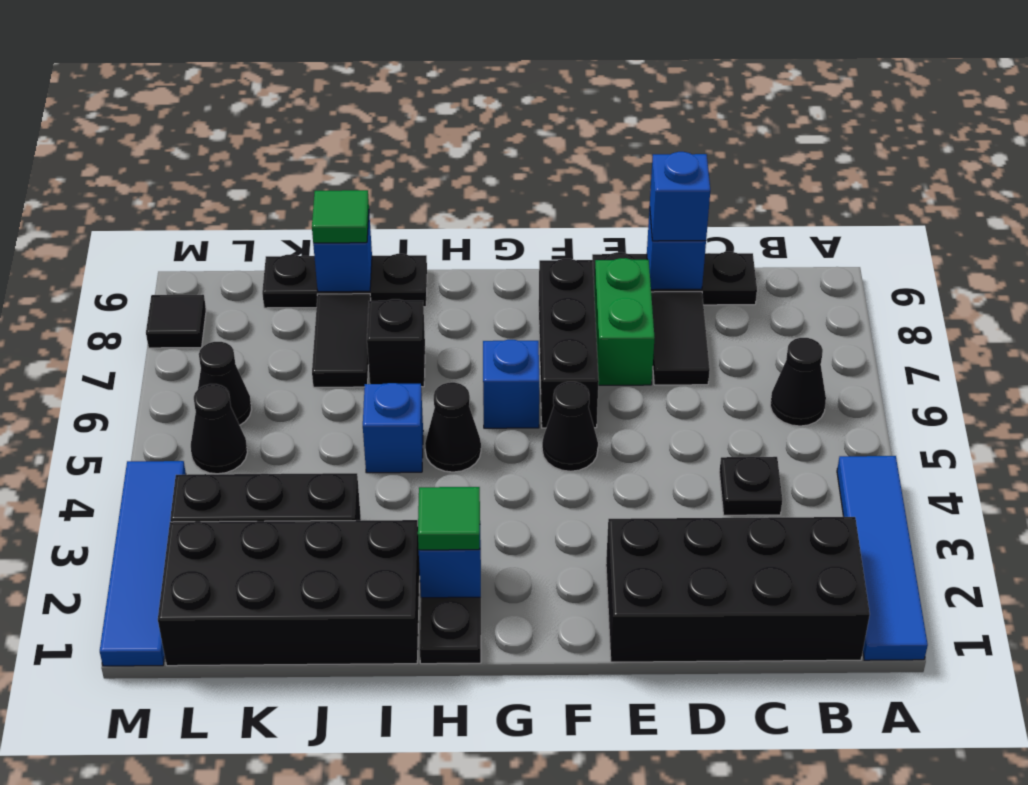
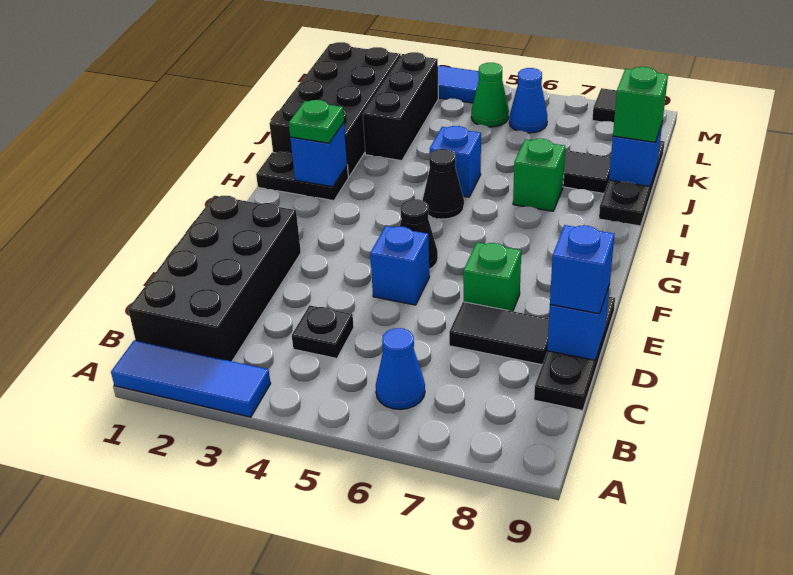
blue tile A1:A4 level 1 -> blue tile A1:A3 level 1
black cone B6 level 1 -> blue cone B6 level 1
green brick E7:E8 level 1 -> green brick E7 level 1
black brick F6:F8 level 1 -> none
blue brick G6 level 1 -> blue brick E5 level 1
green tile H2 level 3 -> green plate H2 level 3
black brick I7 level 1 -> green brick I7 level 1
green tile J9 level 3 -> green brick J9 level 3
black cone L5 level 1 -> green cone L5 level 1
black cone L6 level 1 -> blue cone L6 level 1

